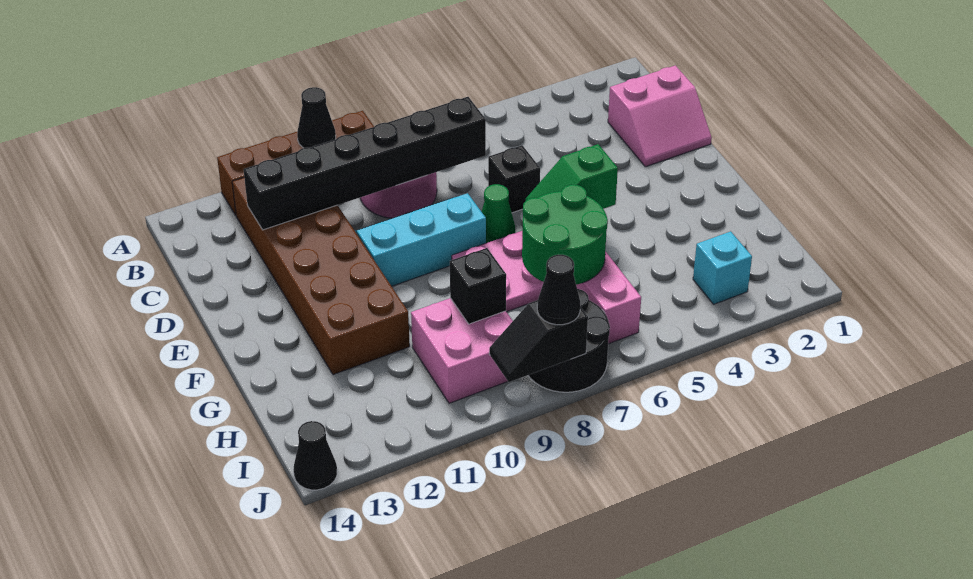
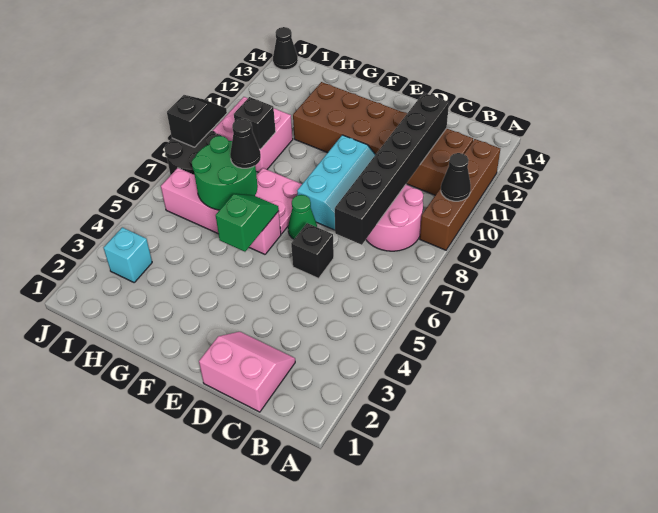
pink slope C1:D2 level 1 top C -> pink slope C1:D2 level 1 top 1
black cone J8 level 3 -> black cone G7 level 3

